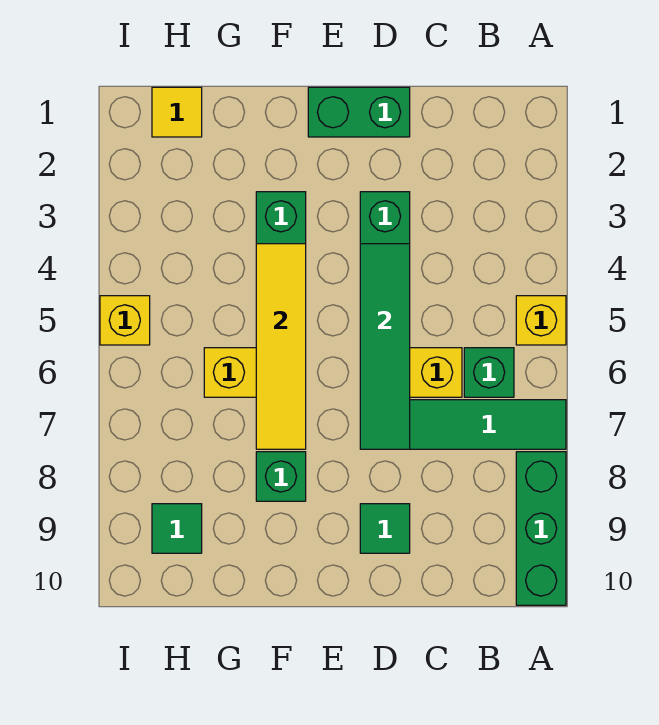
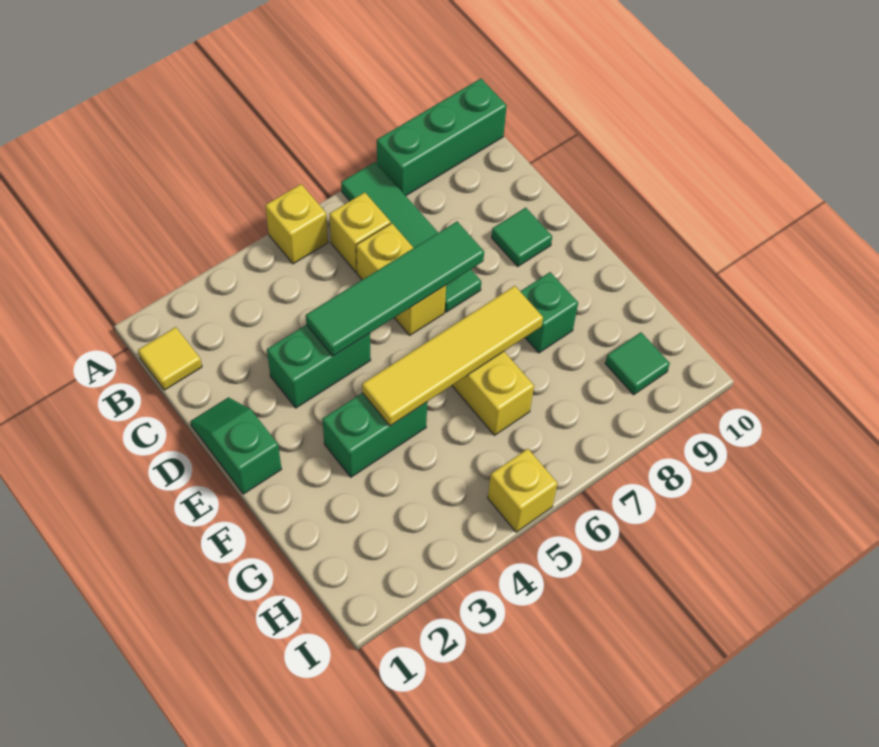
green brick B6 level 1 -> yellow brick B6 level 1
green brick D1:E1 level 1 -> green slope D1:E1 level 1 top E
yellow tile H1 level 1 -> yellow tile B1 level 1

